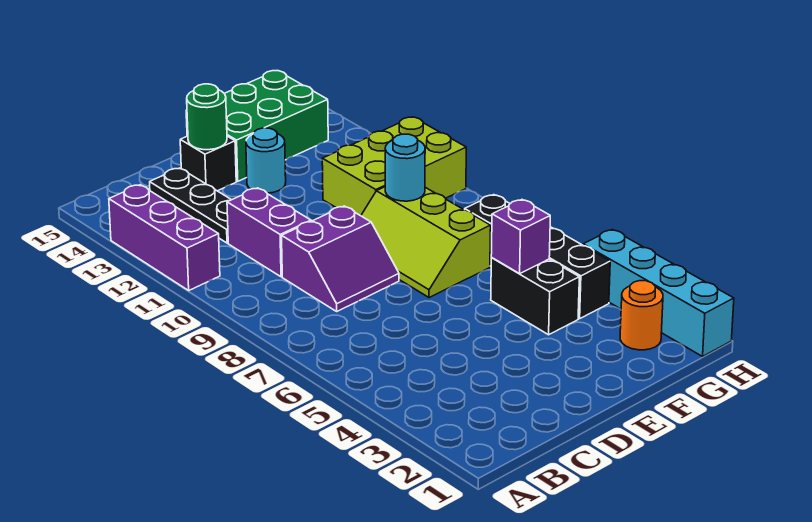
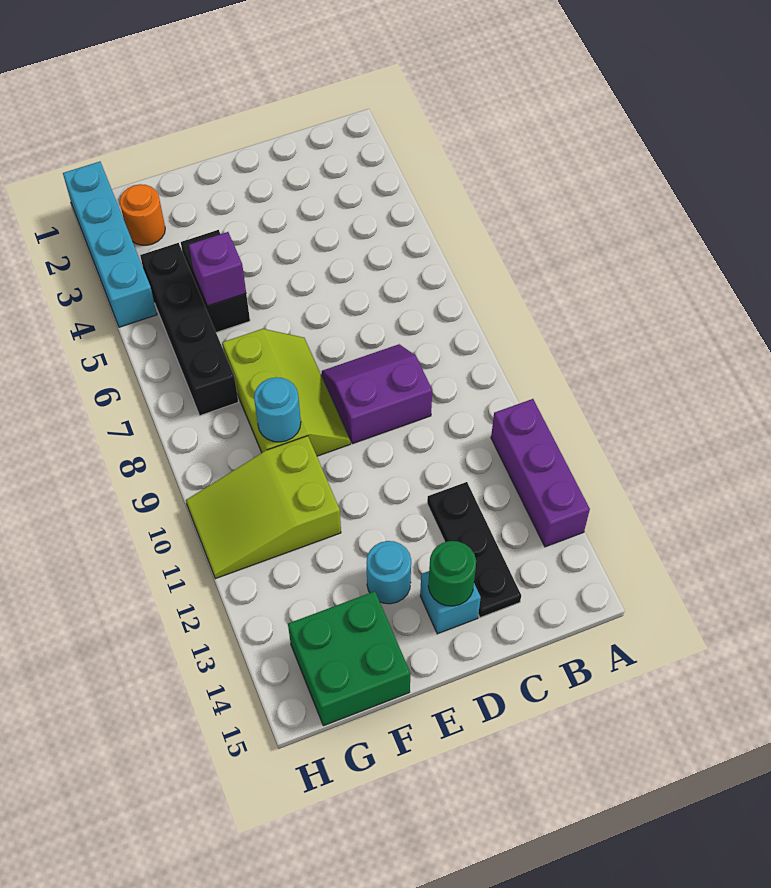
purple brick C10:C11 level 1 -> none
black brick D14 level 1 -> cyan brick D14 level 1
green brick E14:G15 level 1 -> green brick F14:G15 level 1
lime brick F10:H11 level 1 -> lime slope F10:H11 level 1 top F

